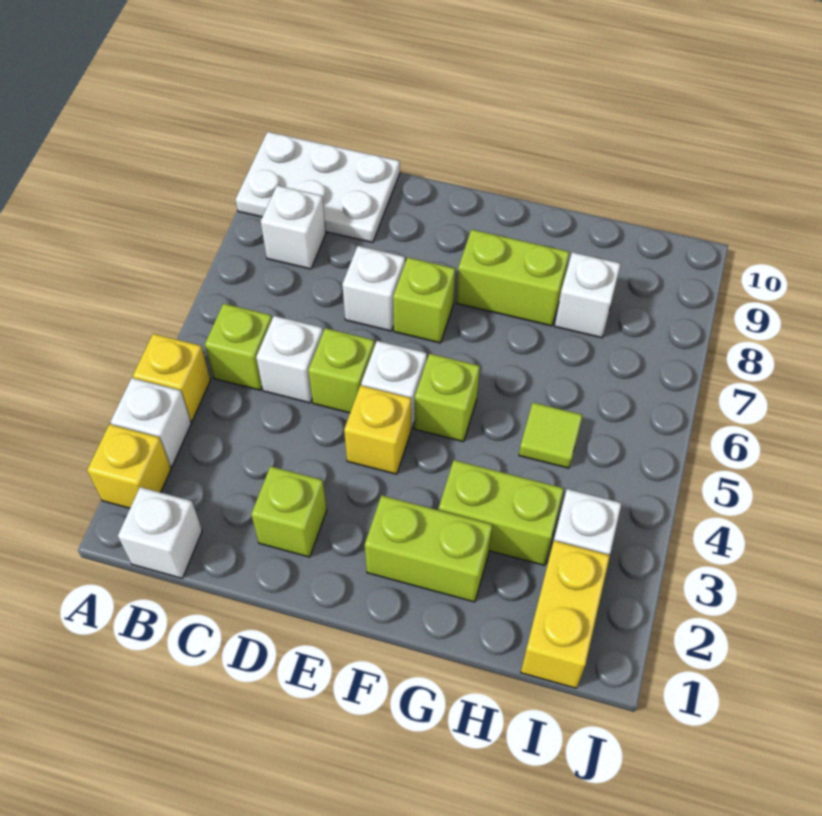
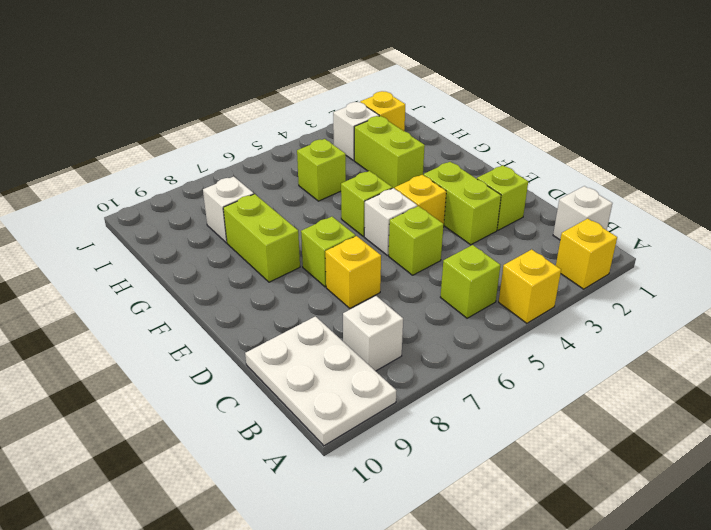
white brick A3 level 1 -> none
white brick C5 level 1 -> none
white brick D7 level 1 -> yellow brick D7 level 1
lime brick F2:G2 level 1 -> lime brick D3:E3 level 1
lime tile H5 level 1 -> lime brick H5 level 1
yellow brick I1:I2 level 1 -> yellow brick I2 level 1

